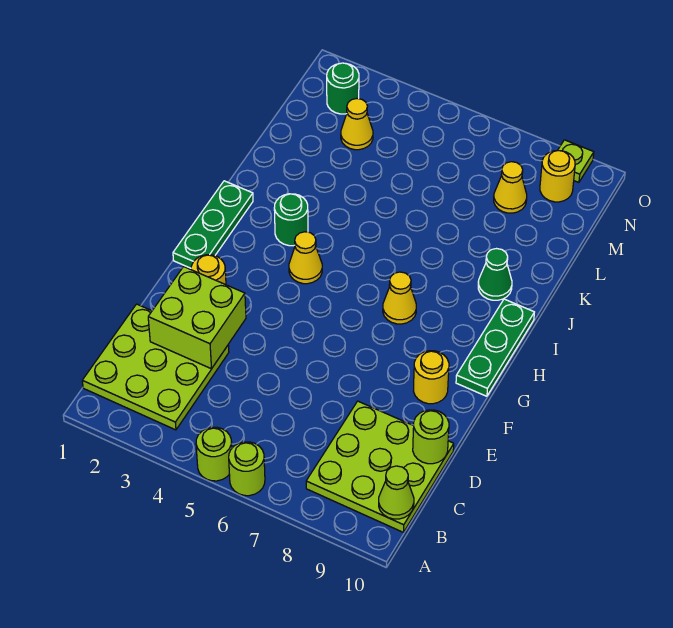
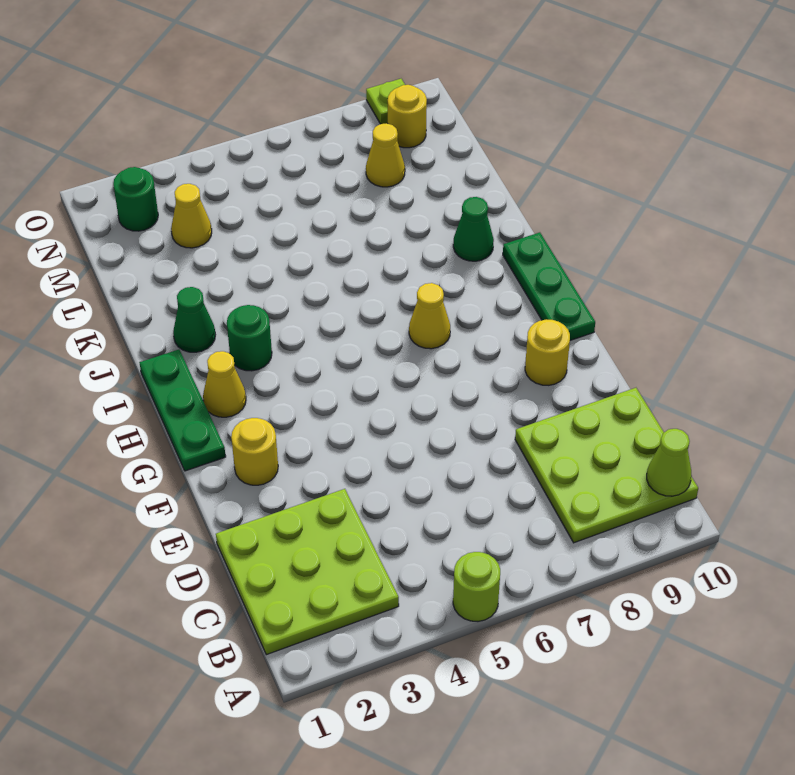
lime round brick A6 level 1 -> none
lime brick D2:E3 level 2 -> none
lime round brick D10 level 2 -> none
yellow cone H4 level 1 -> yellow cone H2 level 1
none -> green cone J2 level 1

